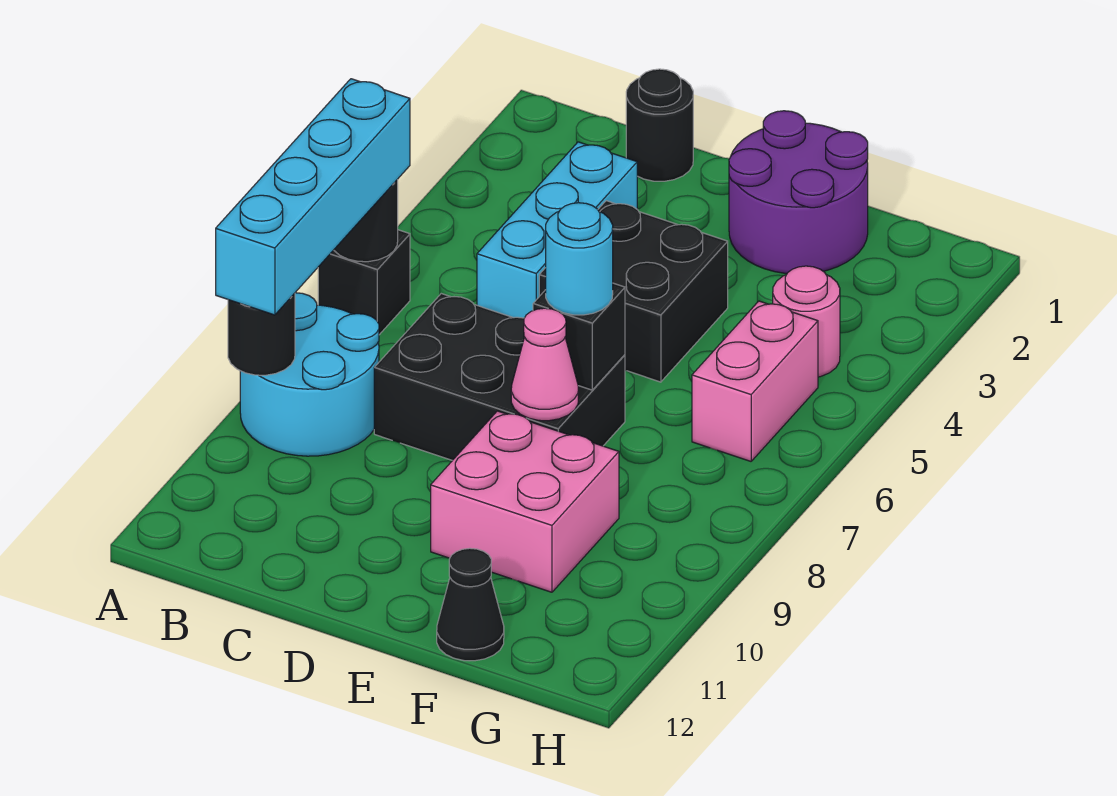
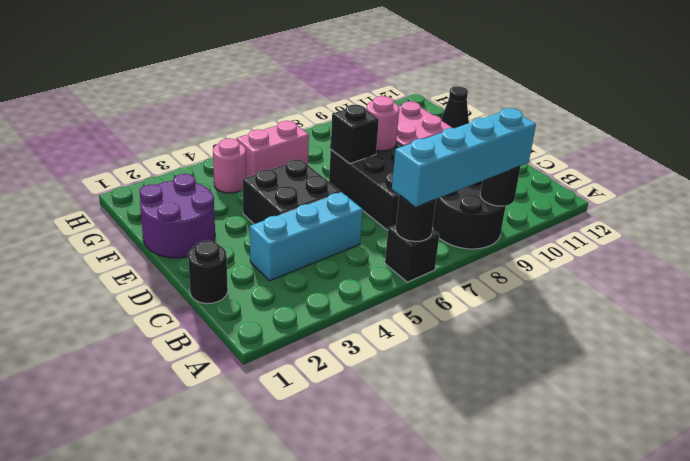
cyan round brick A8:B9 level 1 -> black round brick A8:B9 level 1
cyan round brick E7 level 3 -> none
pink cone E8 level 2 -> pink round brick E8 level 2

